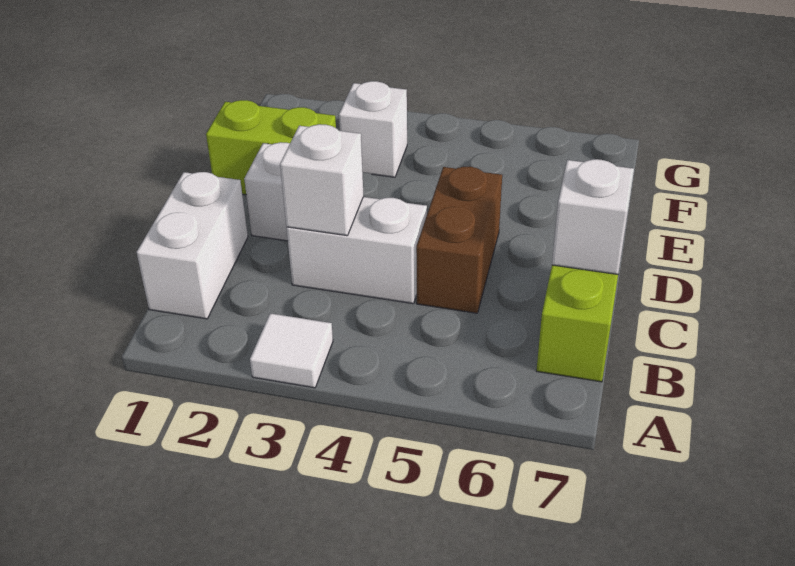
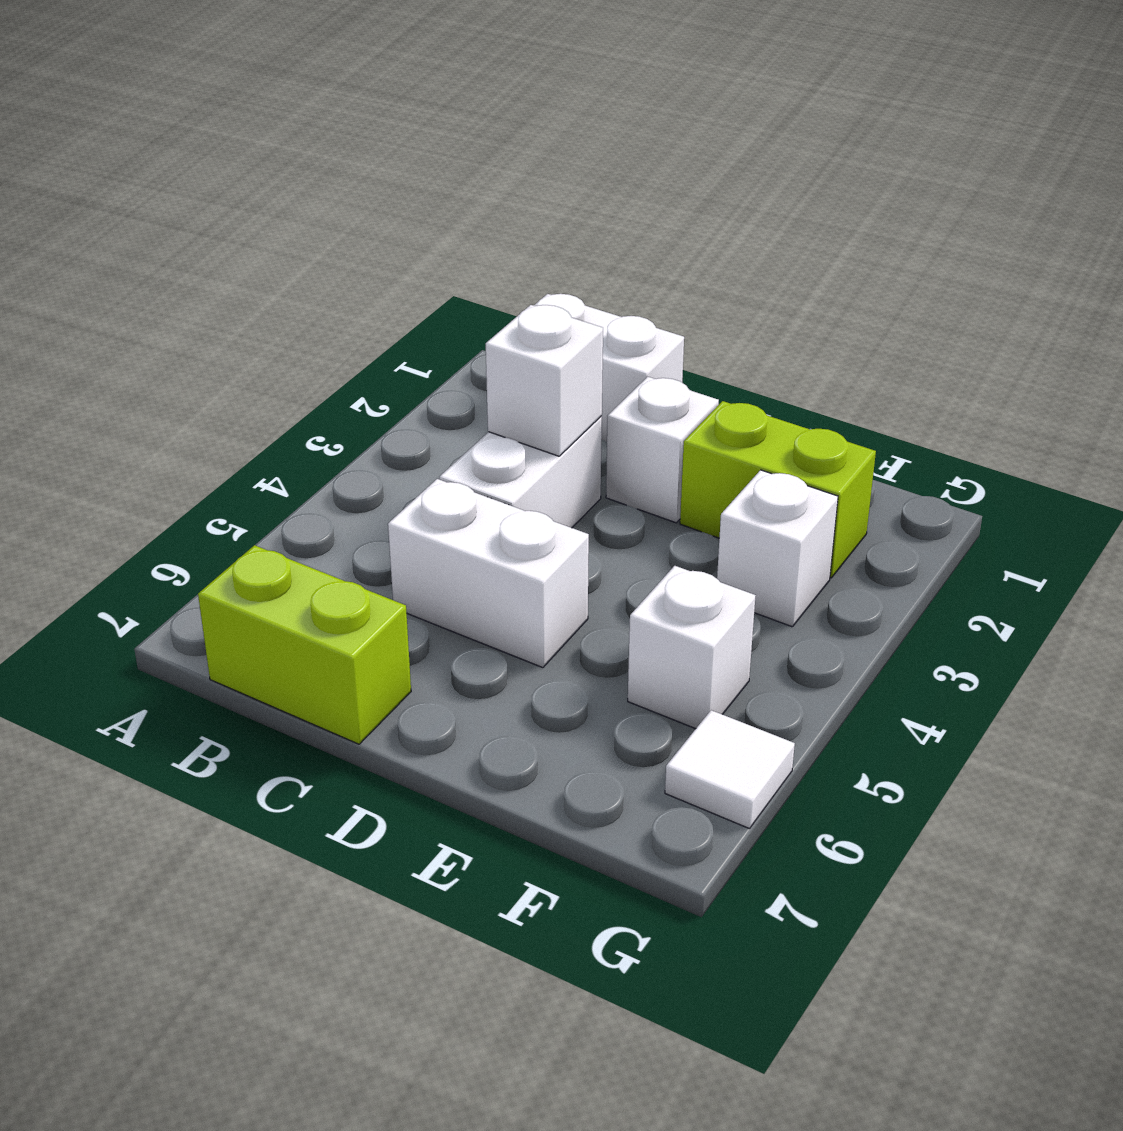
white tile A3 level 1 -> white tile G6 level 1
brown brick C5:D5 level 1 -> white brick C5:D5 level 1
white brick C7 level 2 -> white brick F5 level 1
lime brick E1:E2 level 1 -> lime brick E2:F2 level 1

